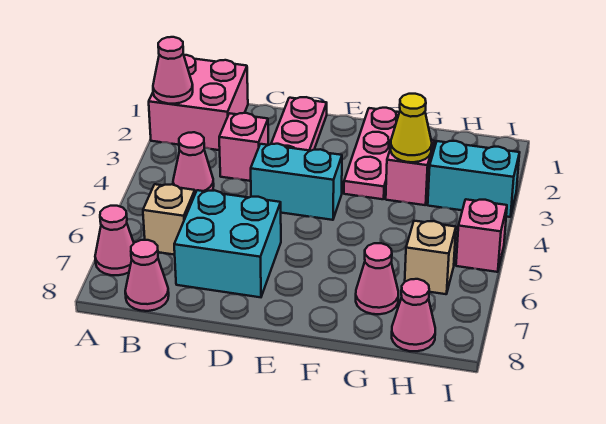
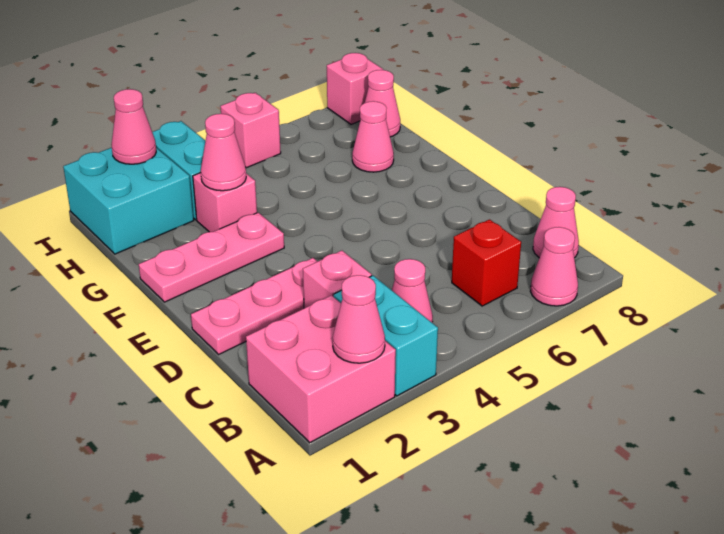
tan brick B6 level 1 -> red brick B6 level 1
cyan brick C6:D7 level 1 -> cyan brick H1:I2 level 1
cyan brick D4:E4 level 1 -> cyan brick A3:B3 level 1
yellow cone G3 level 2 -> pink cone G3 level 2
tan brick H6 level 1 -> none
none -> pink cone I2 level 2
none -> pink brick I8 level 1

